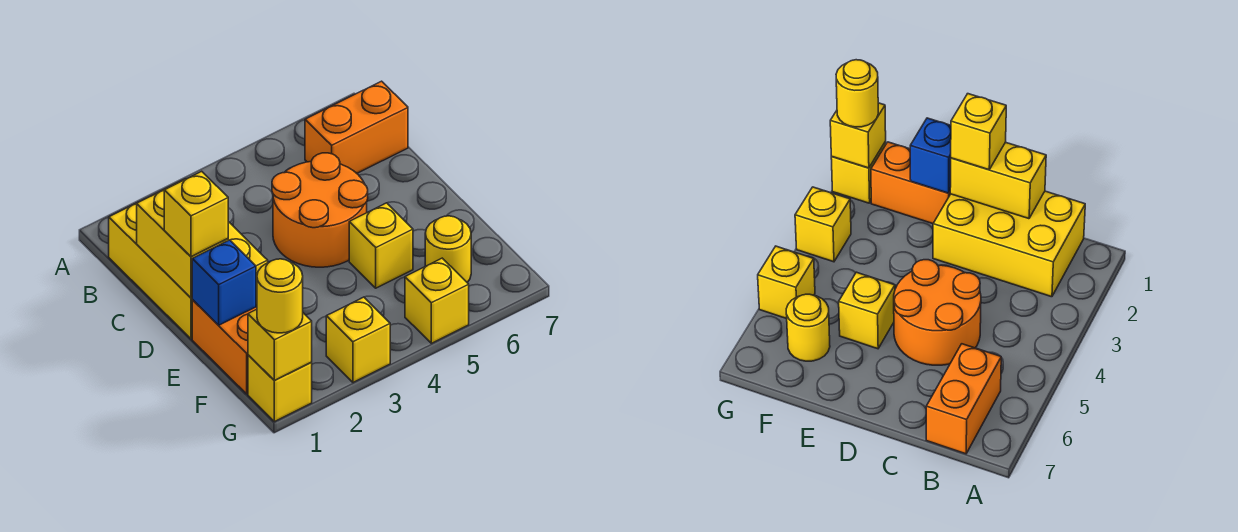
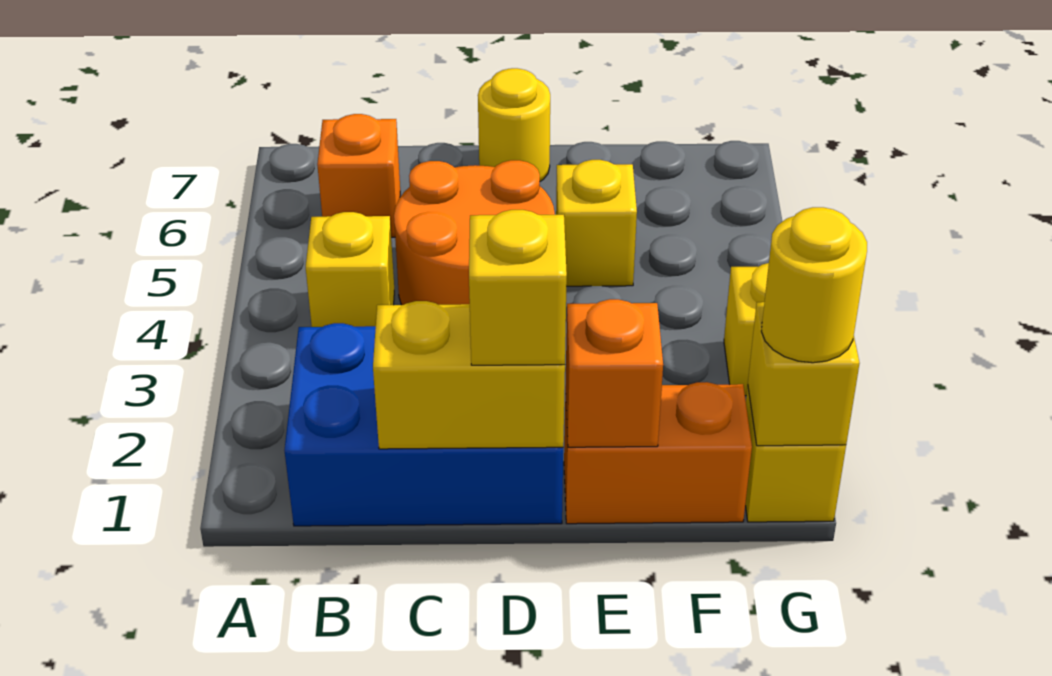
yellow brick B1:D2 level 1 -> blue brick B1:D2 level 1
orange brick B6:B7 level 1 -> orange brick B6 level 1
blue brick E1 level 2 -> orange brick E1 level 2
yellow round brick F6 level 1 -> yellow round brick D7 level 1
yellow brick G5 level 1 -> yellow brick B4 level 1

